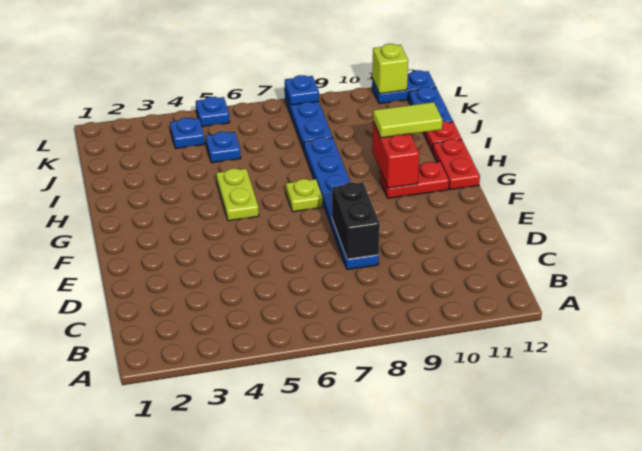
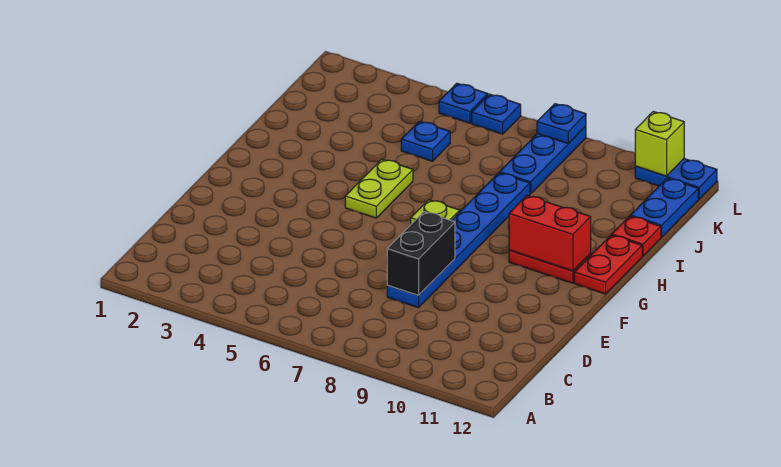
red brick G10:H10 level 2 -> red brick G10:G11 level 2
lime tile H10:H11 level 3 -> none
blue plate K4 level 1 -> blue plate L6 level 1

